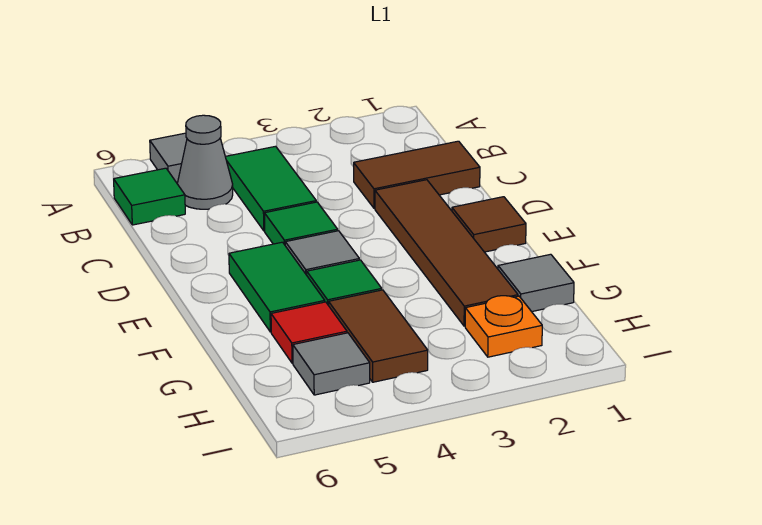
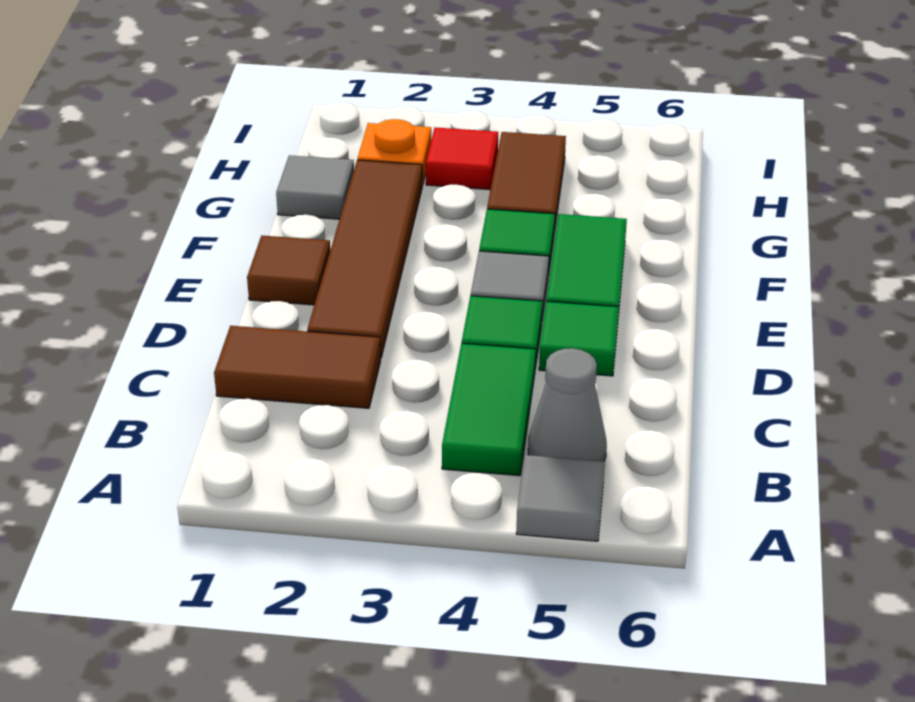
green tile B6 level 1 -> green tile D5 level 1
red tile G5 level 1 -> red tile H3 level 1
grey tile H5 level 1 -> none

